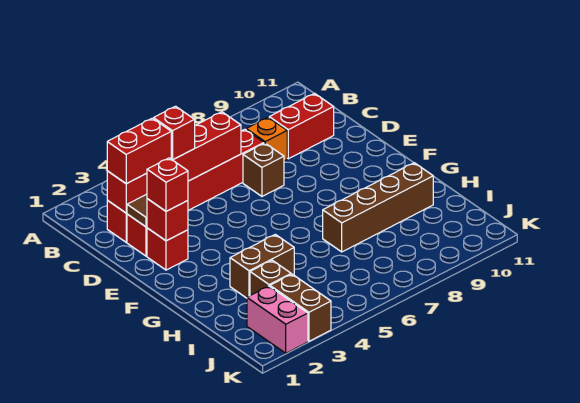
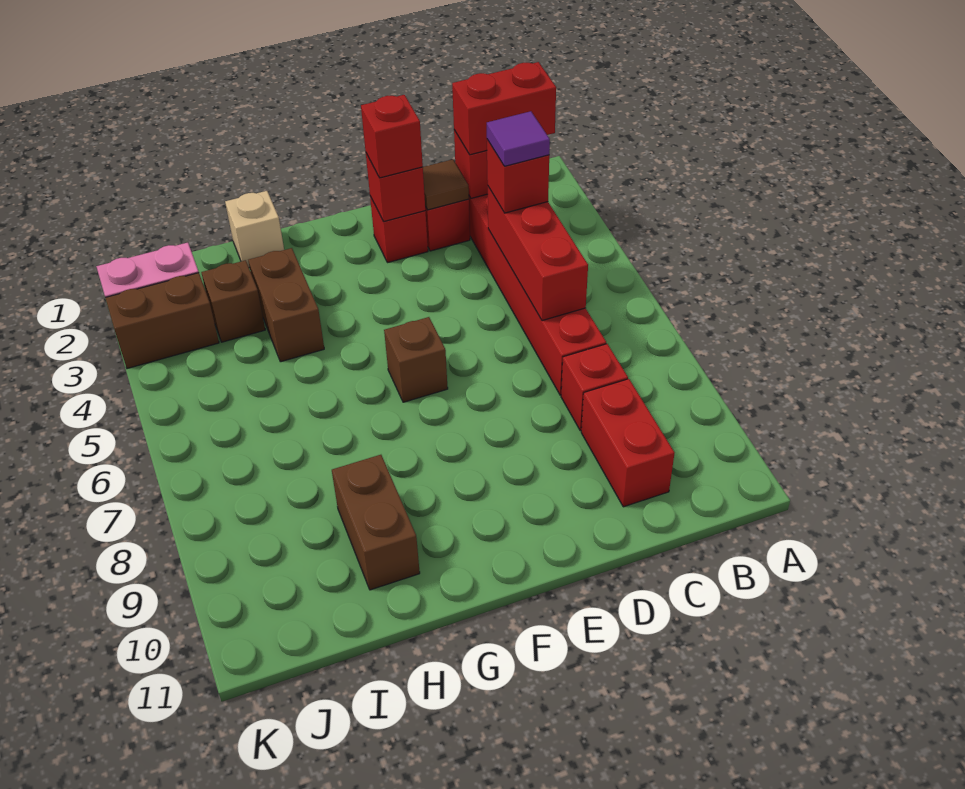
red brick C2:C3 level 3 -> red brick B2:C2 level 3
none -> purple tile C4 level 4
orange brick C8 level 1 -> red brick C8 level 1
brown brick D7 level 1 -> brown brick F6 level 1
none -> tan brick H1 level 1
brown brick H7:H10 level 1 -> brown brick H9:H10 level 1

